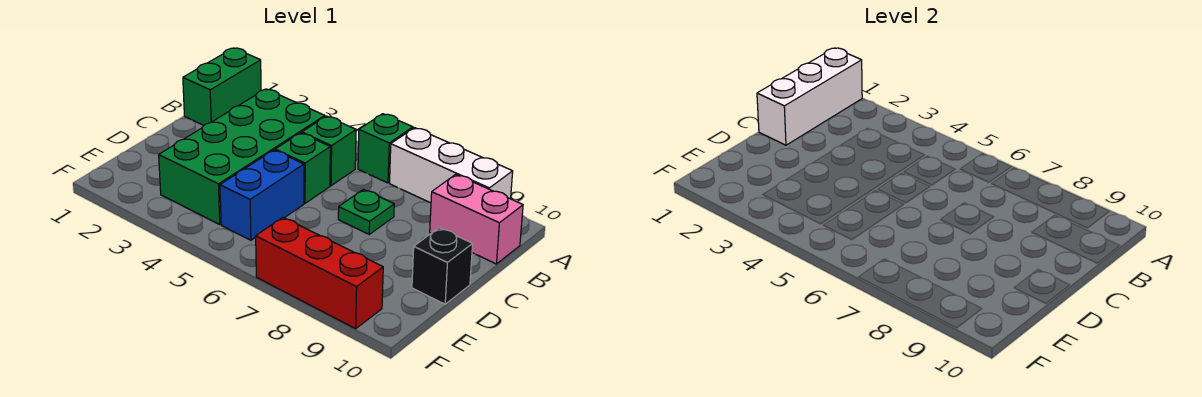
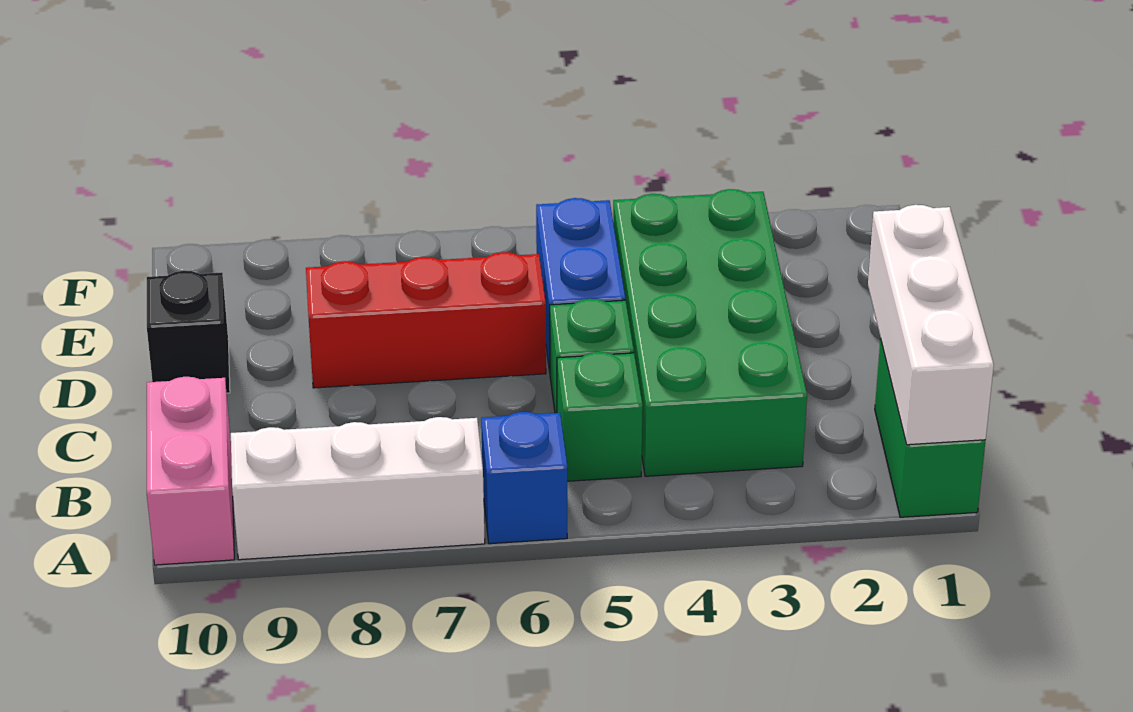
green brick A6 level 1 -> blue brick A6 level 1
pink brick B9:B10 level 1 -> pink brick A10:B10 level 1
green plate C7 level 1 -> none
red brick F7:F9 level 1 -> red brick D6:D8 level 1

